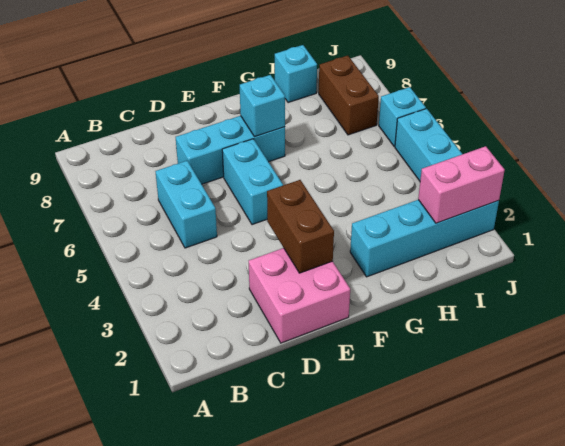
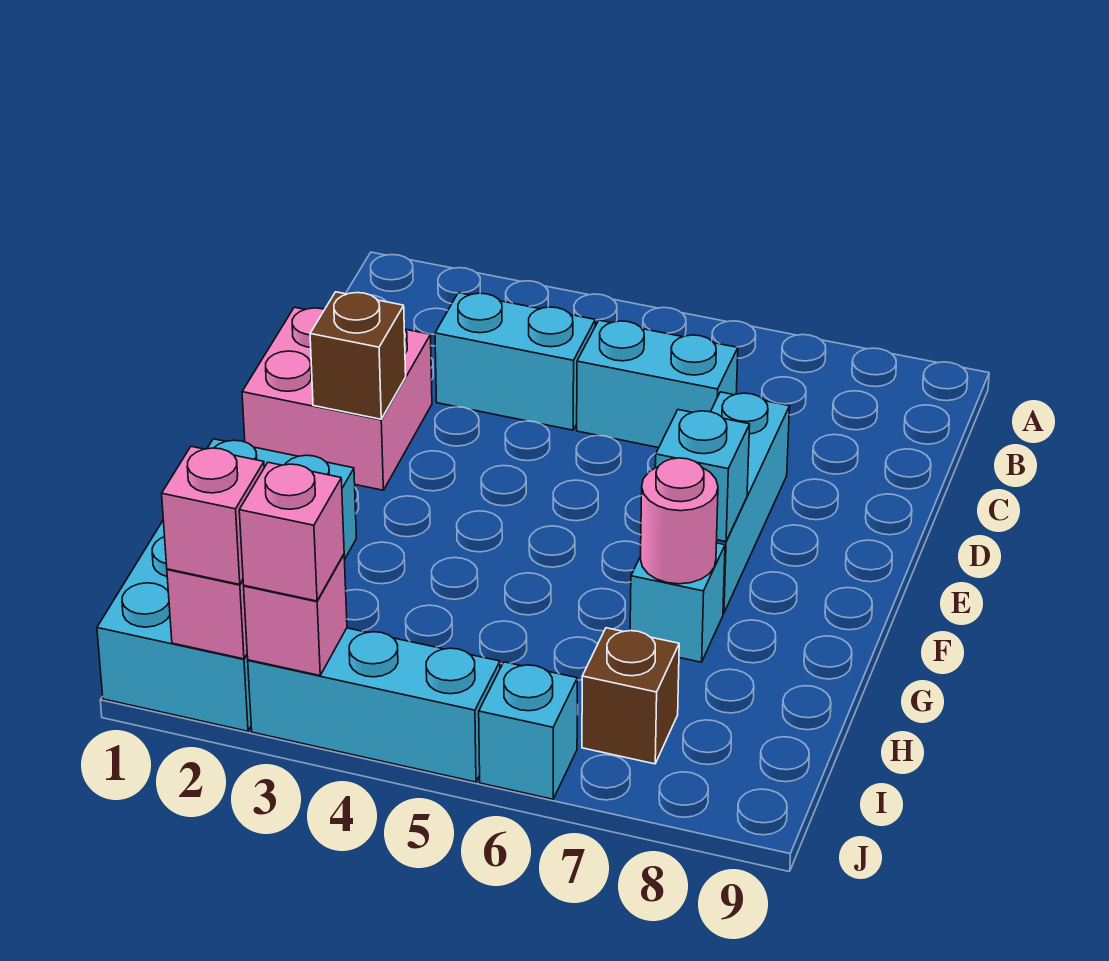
brown brick E2:E3 level 2 -> brown brick E2 level 2
cyan brick E5:E6 level 1 -> cyan brick C3:C4 level 1
cyan brick G2:J2 level 1 -> cyan brick G1:J2 level 1
none -> pink round brick G7 level 2
cyan brick H9 level 1 -> cyan brick G7 level 1
brown brick I7:I8 level 1 -> brown brick I7 level 1
none -> pink brick J2 level 3
none -> pink brick J3 level 2
none -> pink brick J3 level 3

